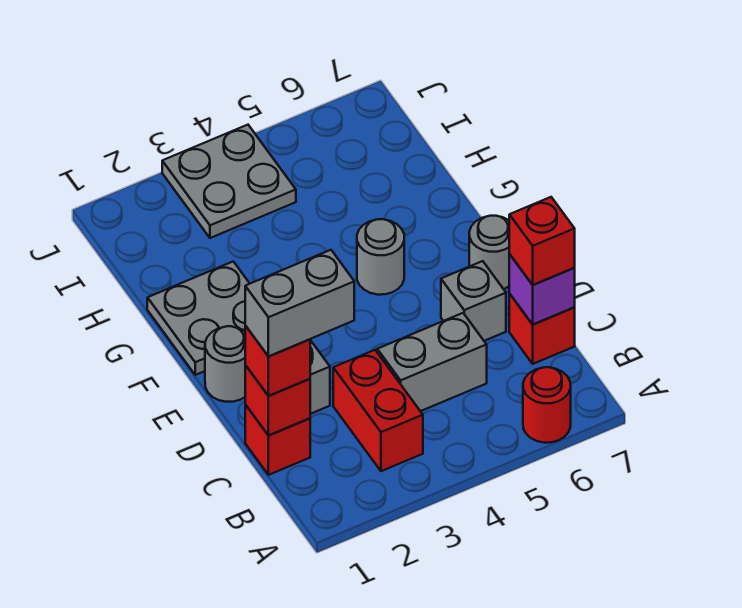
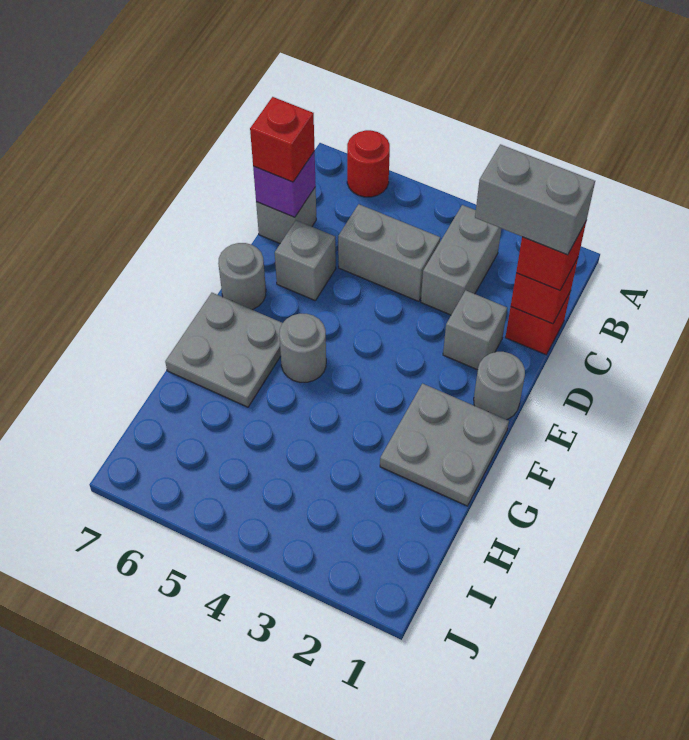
red brick B3:C3 level 1 -> grey brick B3:C3 level 1
red brick C7 level 1 -> grey brick C7 level 1
grey plate I3:J4 level 1 -> grey plate F6:G7 level 1

